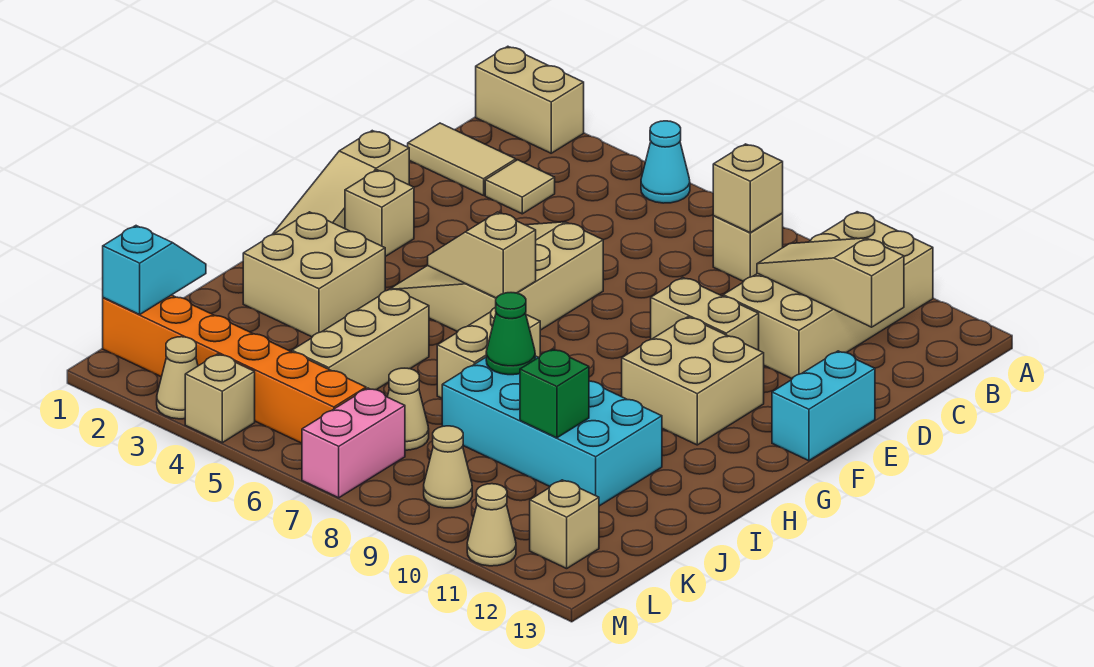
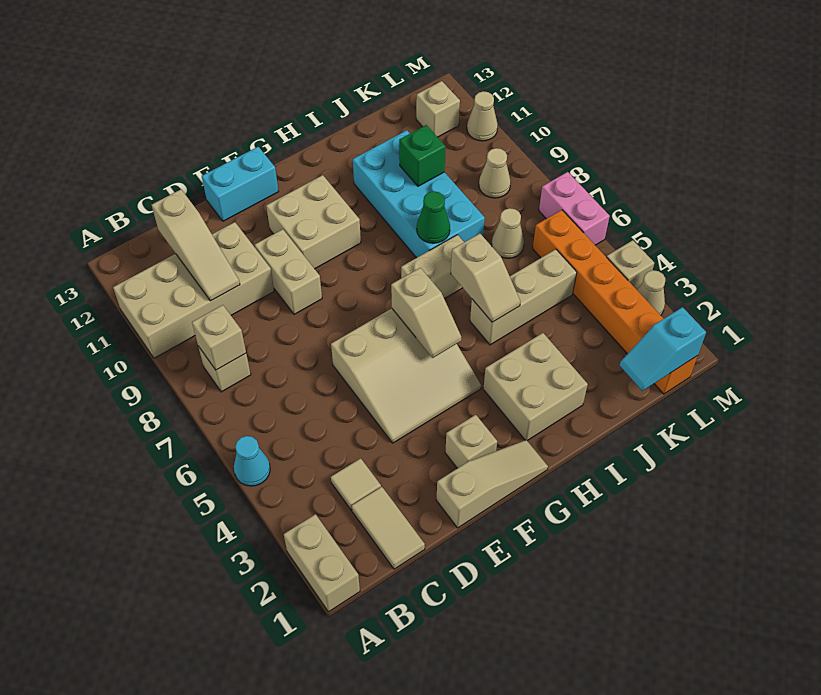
none -> tan slope I5:I6 level 2 top 6
pink brick L7:M7 level 1 -> pink brick M6:M7 level 1

